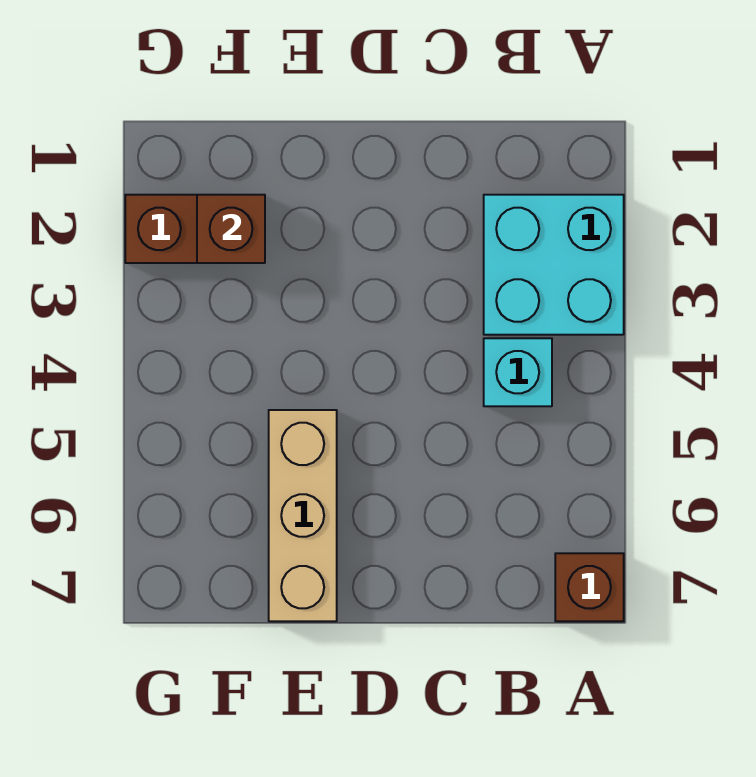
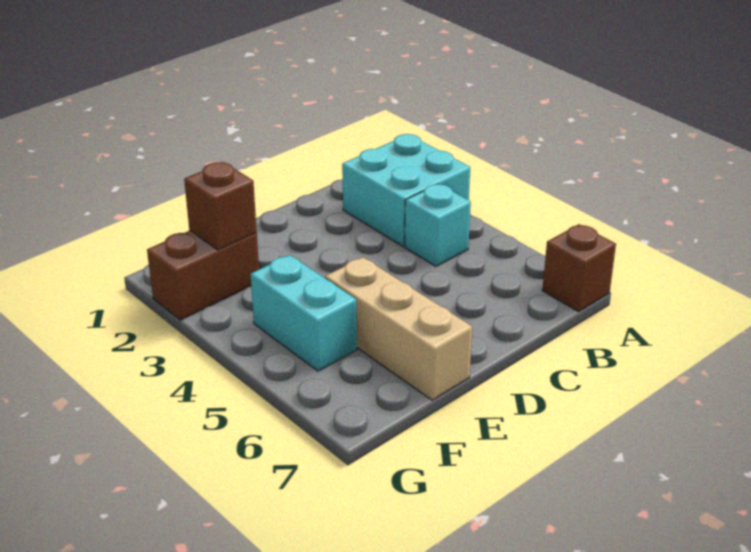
none -> cyan brick F4:F5 level 1

